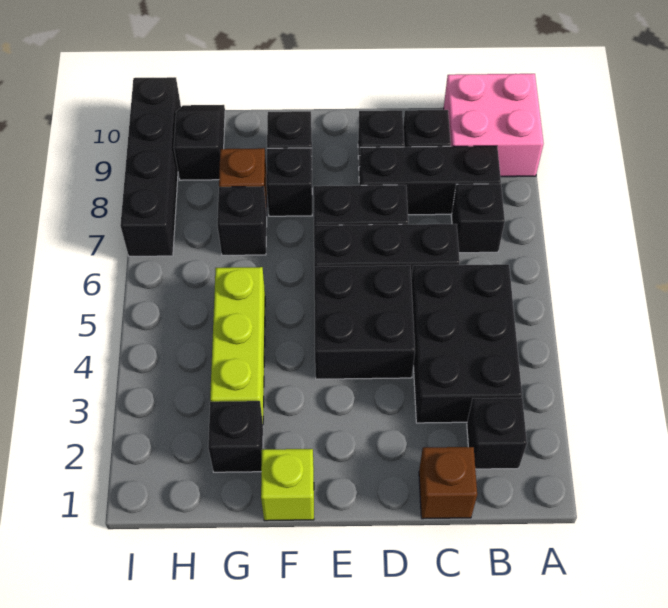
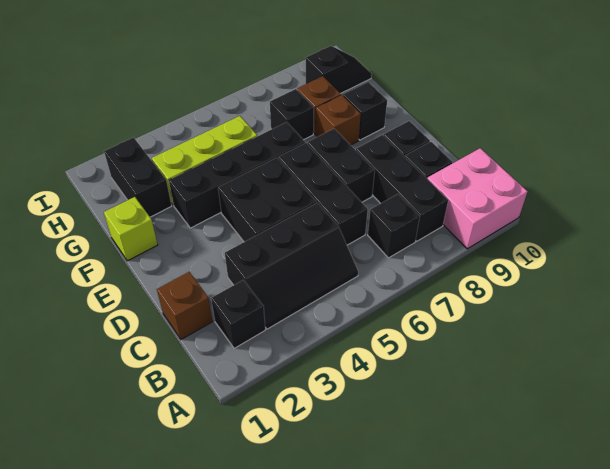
black brick B3:C5 level 1 -> black slope B3:C5 level 1 top C
black brick F8 level 1 -> brown brick F8 level 1
black brick G2 level 1 -> black brick G2:H2 level 1
black brick I7:I10 level 1 -> black brick F3:F6 level 1

